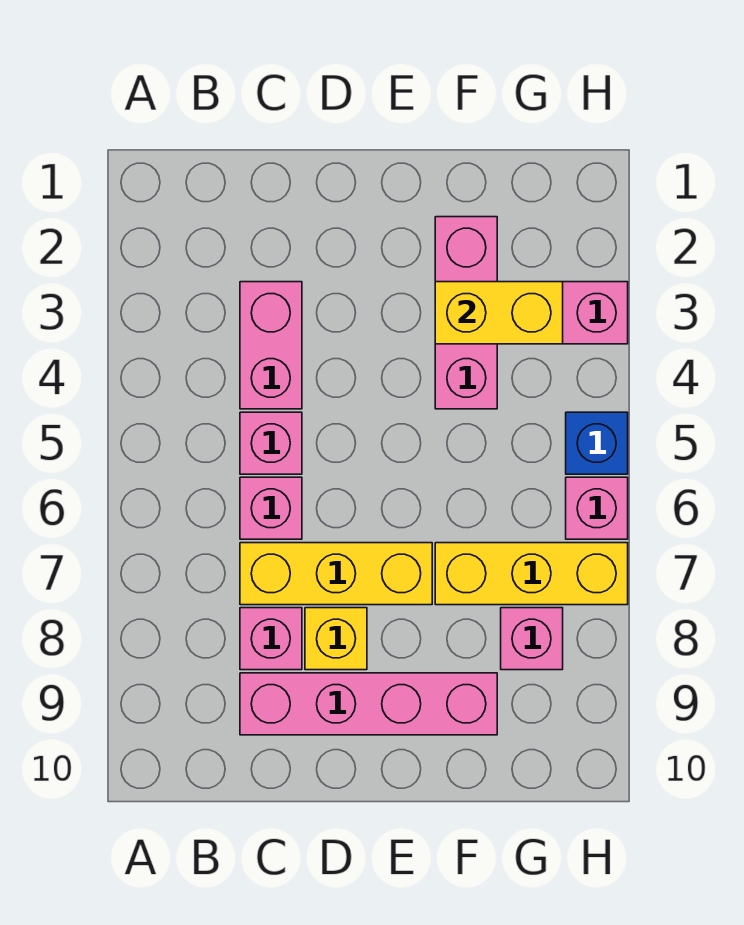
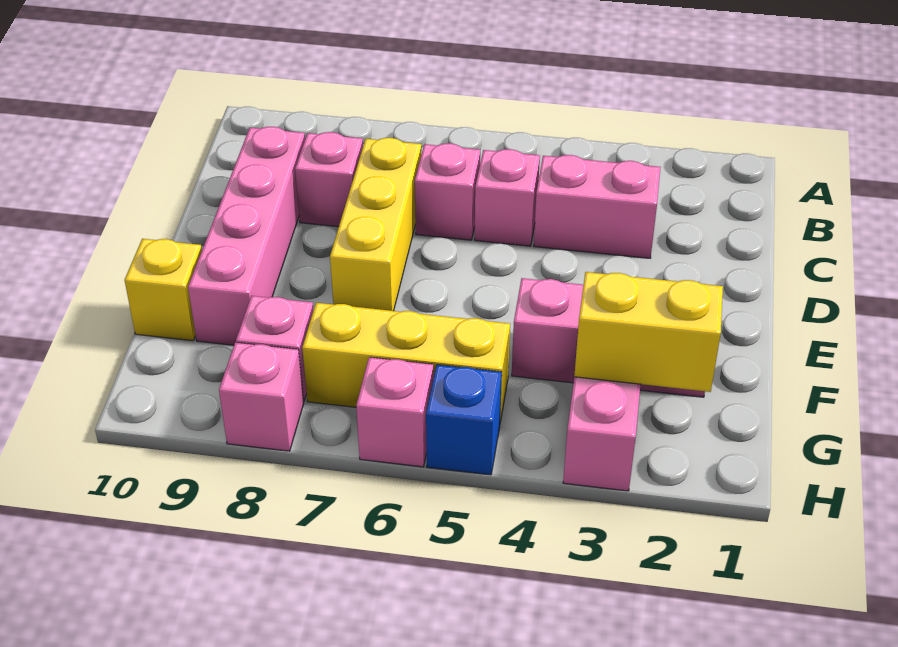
yellow brick D8 level 1 -> yellow brick F10 level 1
yellow brick F3:G3 level 2 -> yellow brick G2:G3 level 2
yellow brick F7:H7 level 1 -> yellow brick G5:G7 level 1
none -> pink brick H8 level 1

